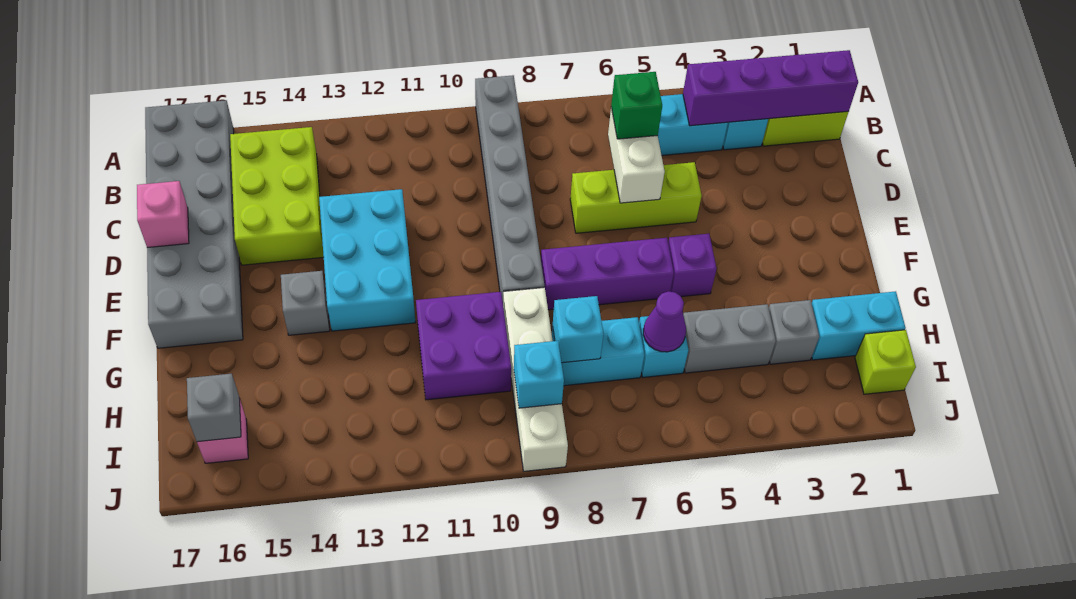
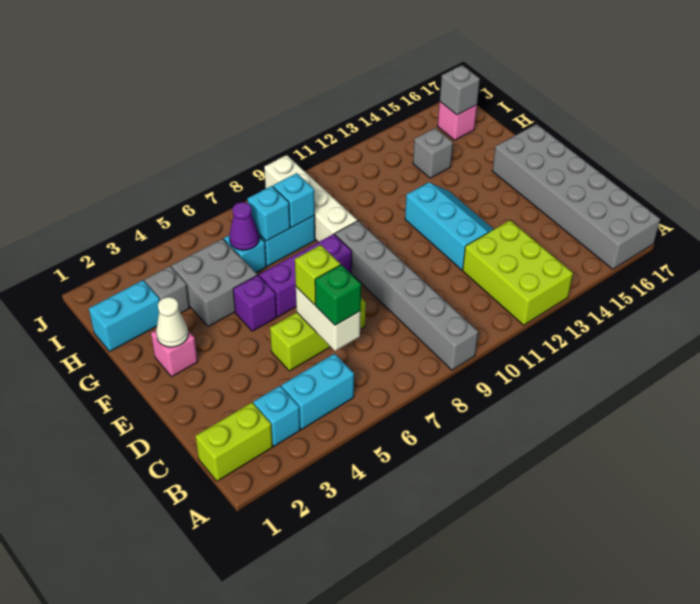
purple brick B1:B4 level 2 -> none
lime brick B14:D15 level 1 -> lime brick A12:C13 level 1
cyan brick D12:F13 level 1 -> cyan slope D12:F13 level 1 top 12
pink brick D17 level 2 -> pink brick F2 level 1
none -> white cone F2 level 2
grey brick F14 level 1 -> grey brick H14 level 1
purple brick G10:H11 level 1 -> none
grey brick H4:H5 level 1 -> grey brick G4:H5 level 1
lime brick I1 level 1 -> lime brick D6 level 3
cyan brick I9 level 2 -> cyan brick H7 level 2

